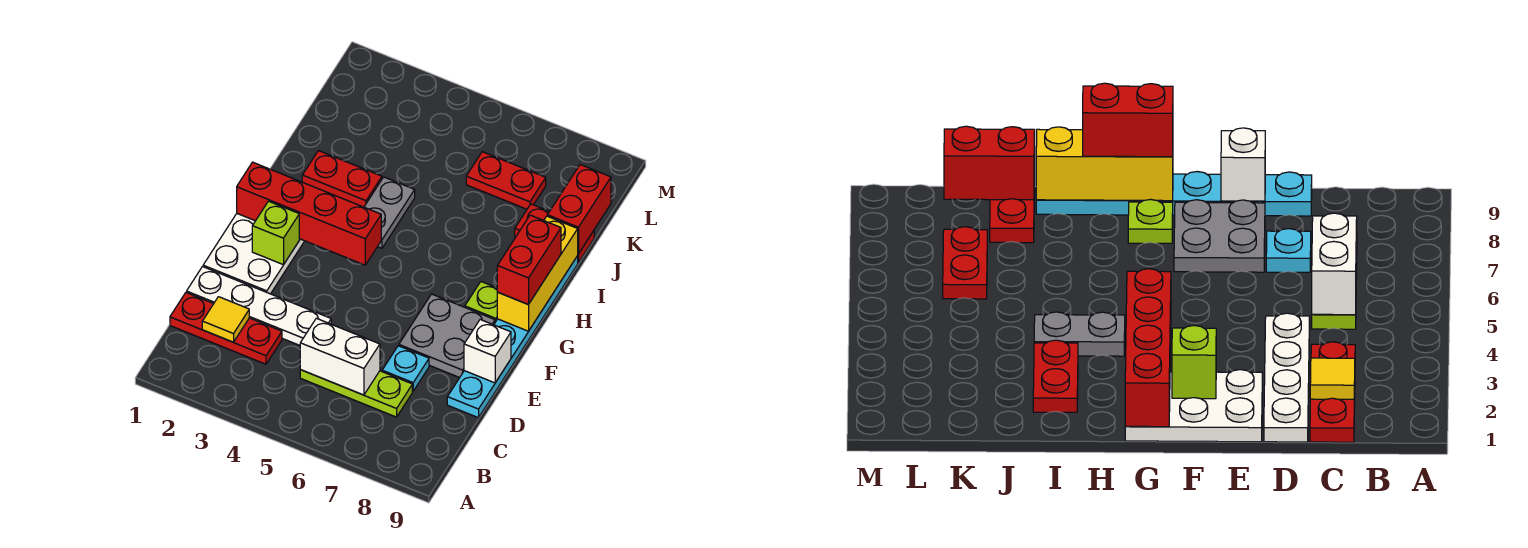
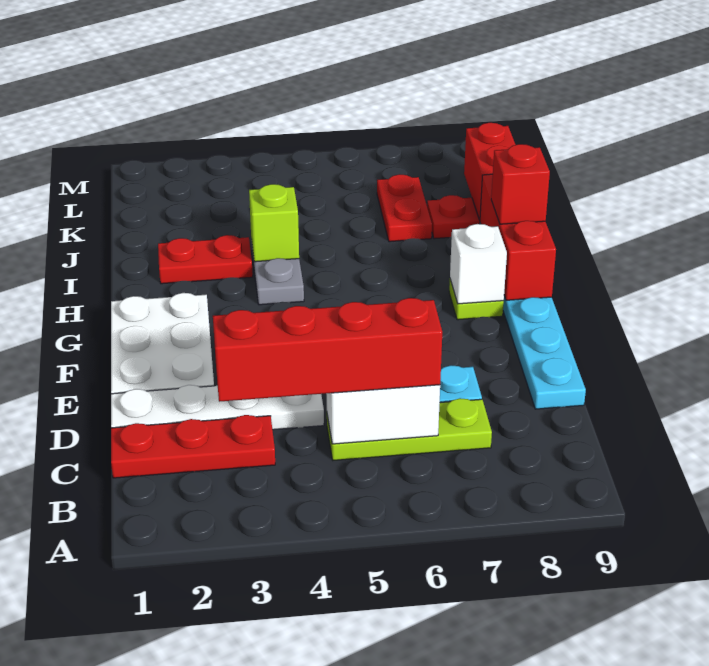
yellow tile C2 level 2 -> none
grey plate E7:F8 level 1 -> none
white brick E9 level 2 -> white brick G8 level 2
lime brick F2 level 2 -> lime brick I4 level 2
red brick G1:G4 level 2 -> red brick C3:C6 level 3
yellow brick G9:I9 level 2 -> red brick G9:I9 level 2
red brick G9:H9 level 3 -> red brick H9 level 3
red plate K6:K7 level 1 -> red plate J7:K7 level 1

